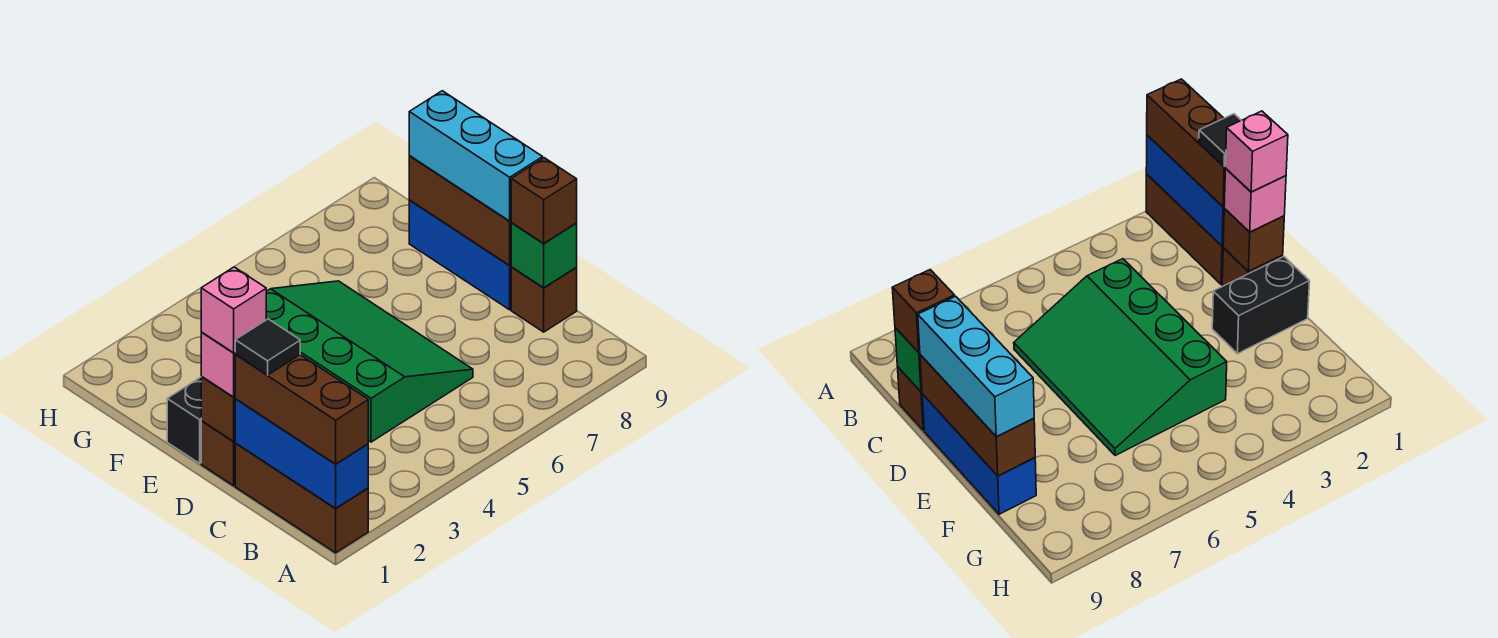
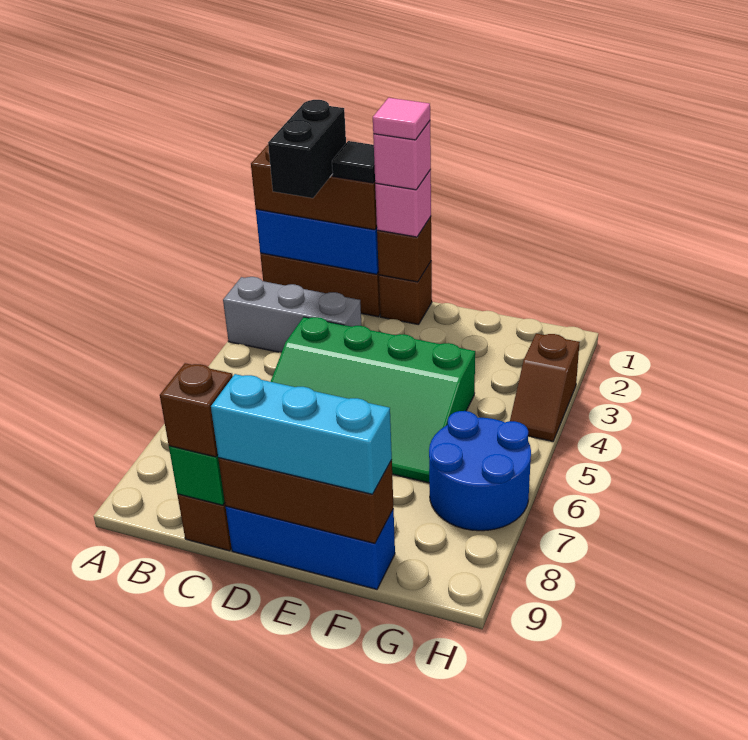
none -> grey brick A3:C3 level 1
none -> pink tile D1 level 5
black brick E1:E2 level 1 -> black brick B1:B2 level 4
none -> blue round brick G6:H7 level 1
none -> brown slope H3:H4 level 1 top 3

